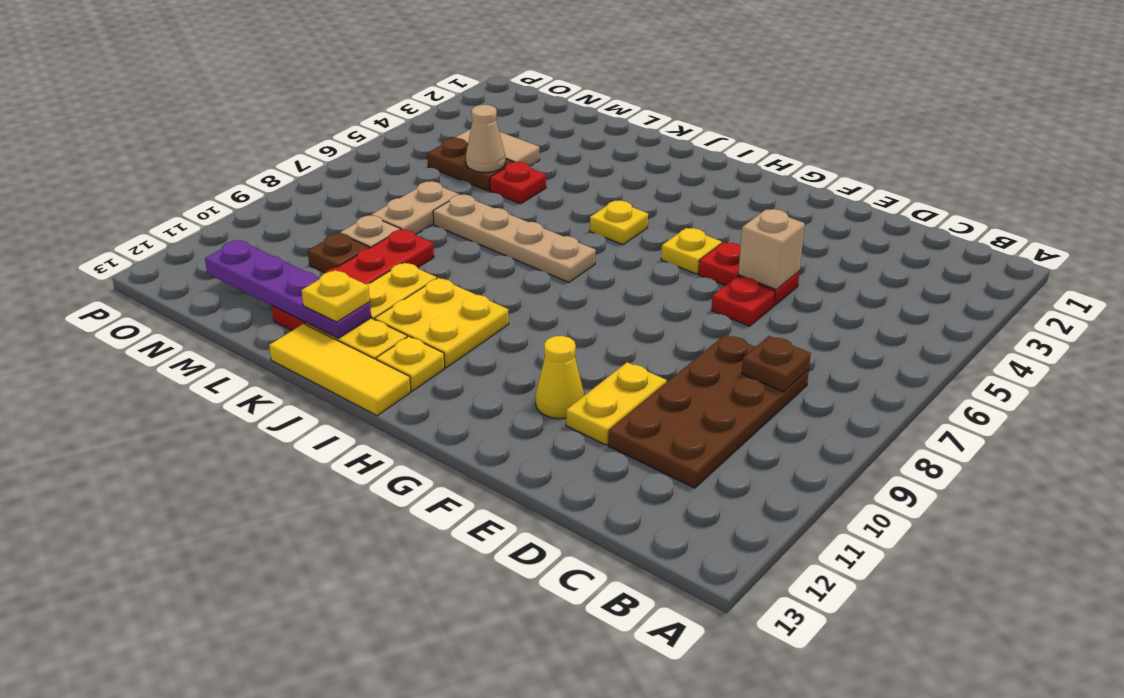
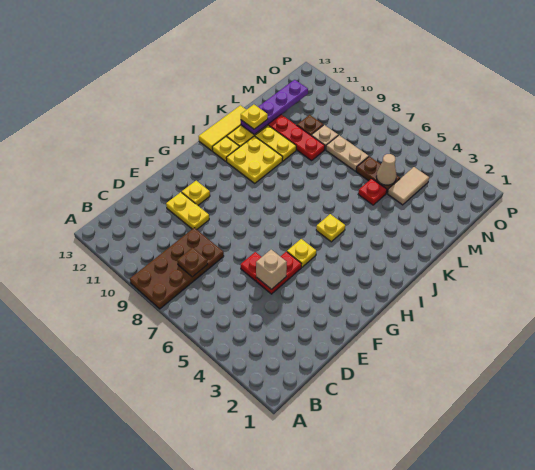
brown plate C8:D11 level 1 -> brown plate A8:D9 level 1
yellow cone F11 level 1 -> yellow plate F11 level 1
tan plate I7:L7 level 1 -> none
brown plate M5:N5 level 1 -> brown plate M5:M6 level 1

